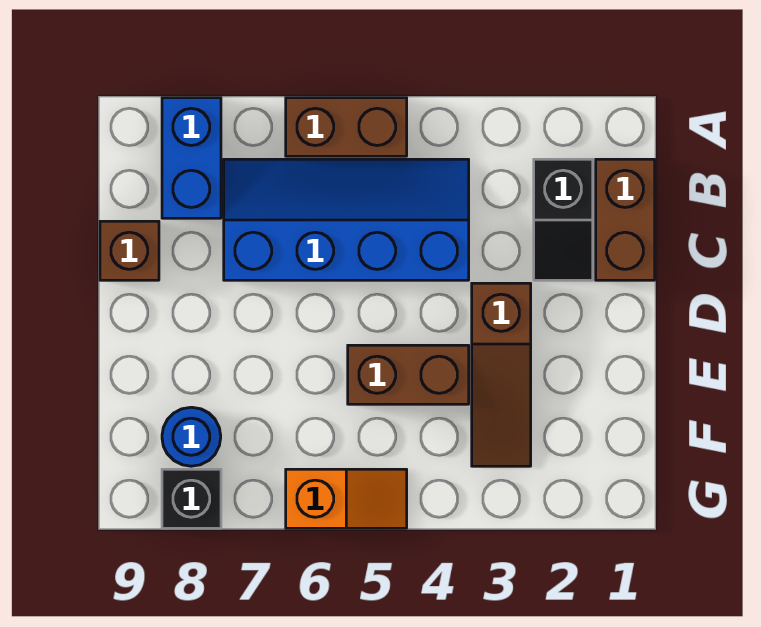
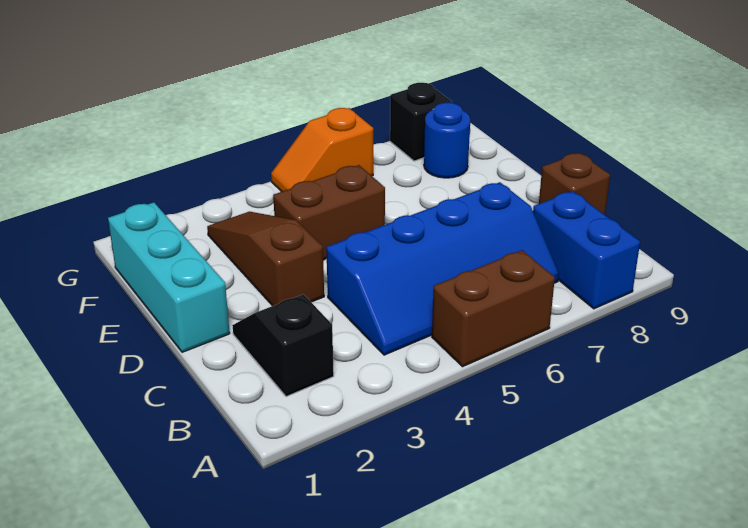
brown brick B1:C1 level 1 -> none
none -> cyan brick D1:F1 level 1

